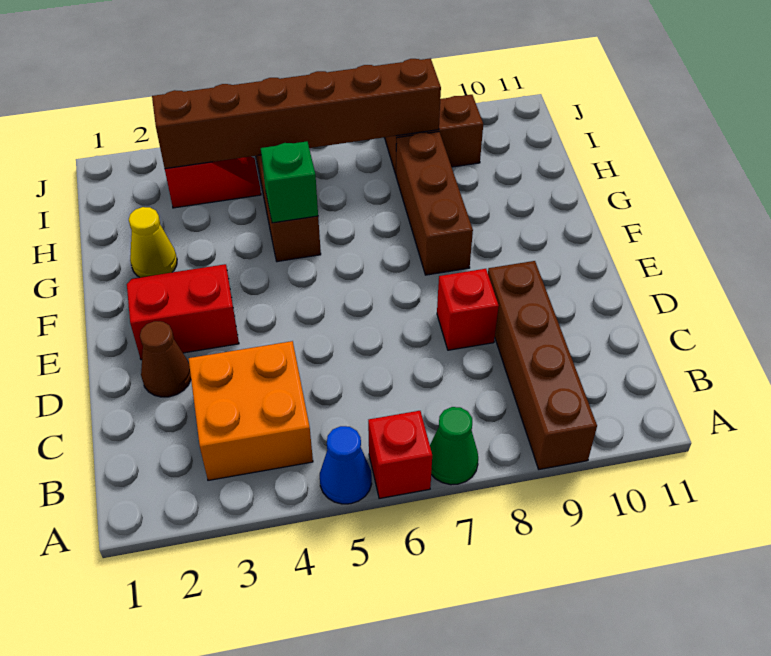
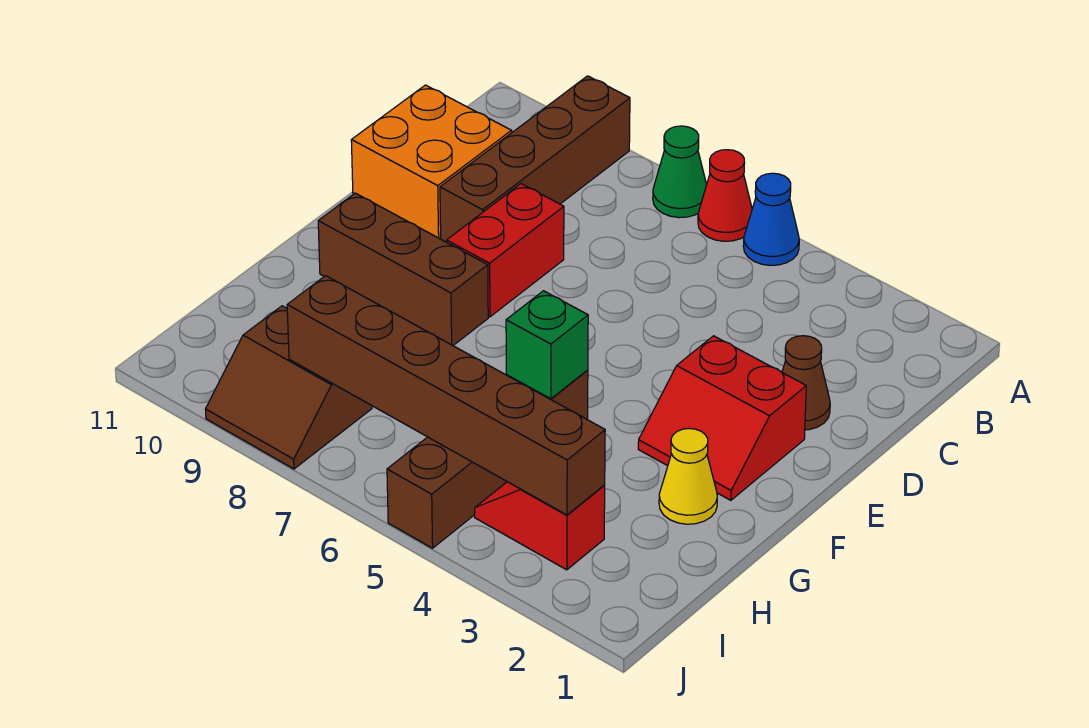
red brick A6 level 1 -> red cone A6 level 1
orange brick B3:C4 level 1 -> orange brick C10:D11 level 1
red brick D8 level 1 -> red brick D8:E8 level 1
brown brick F8:H8 level 1 -> brown brick F8:F10 level 1

